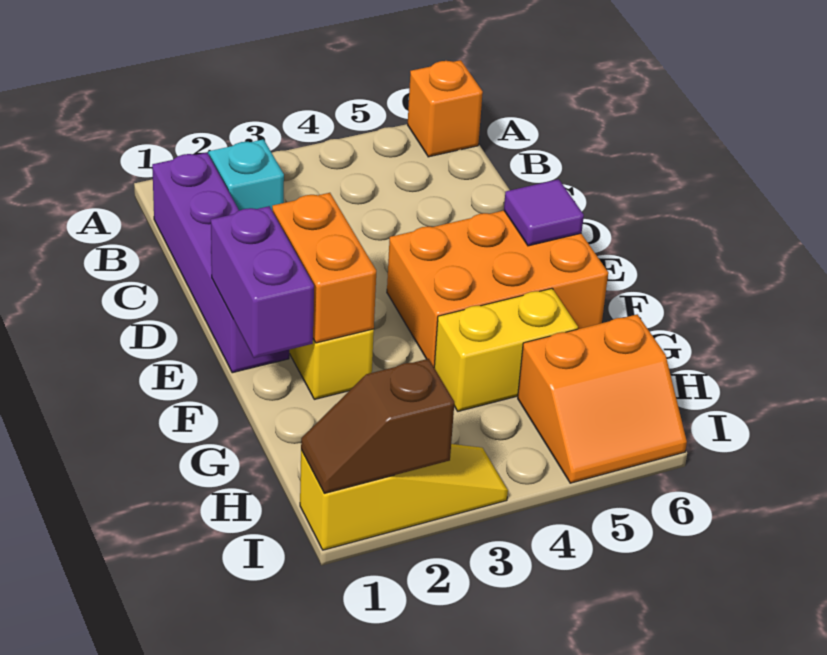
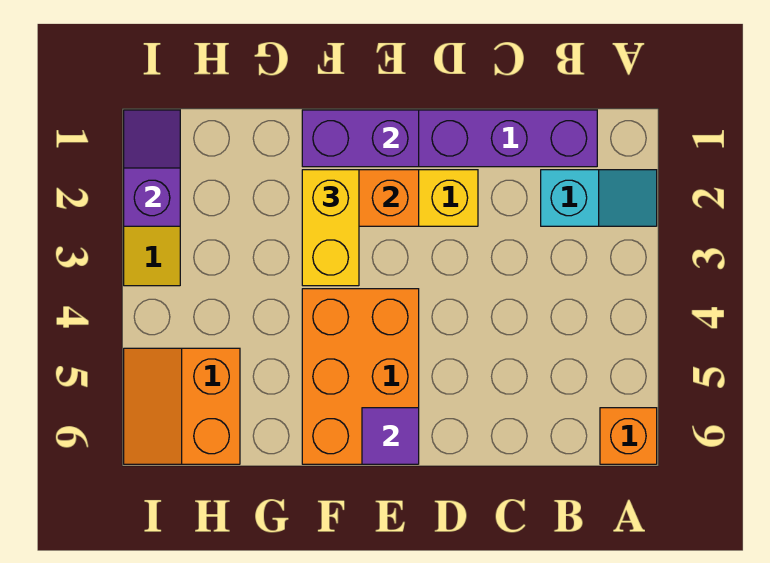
yellow brick G4:G5 level 1 -> yellow brick F2:F3 level 3
brown slope I1:I2 level 2 top 2 -> purple slope I1:I2 level 2 top 2

